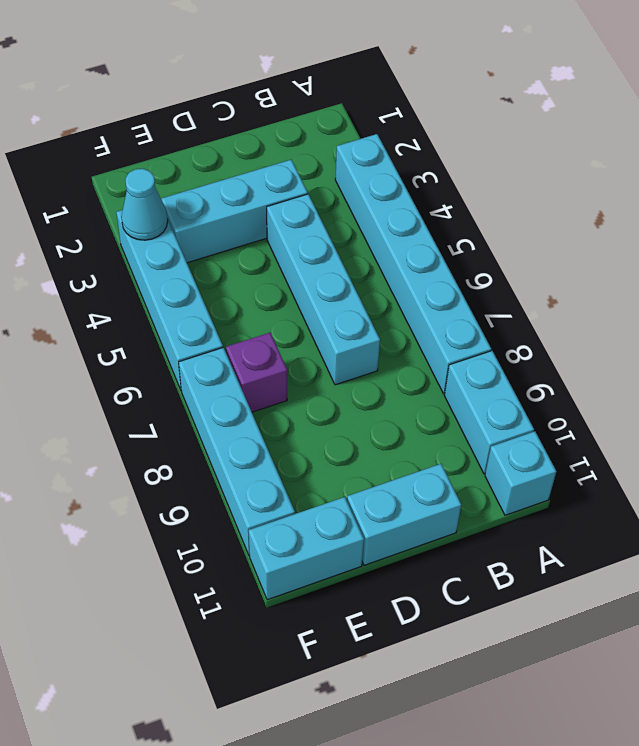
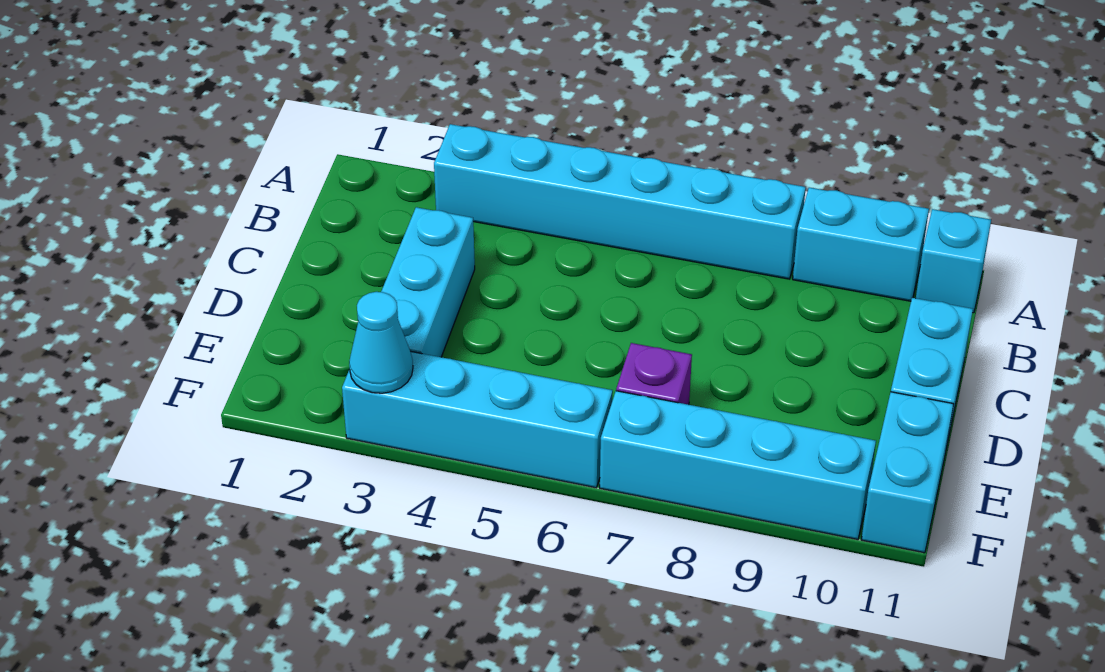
cyan brick C4:C7 level 1 -> none

